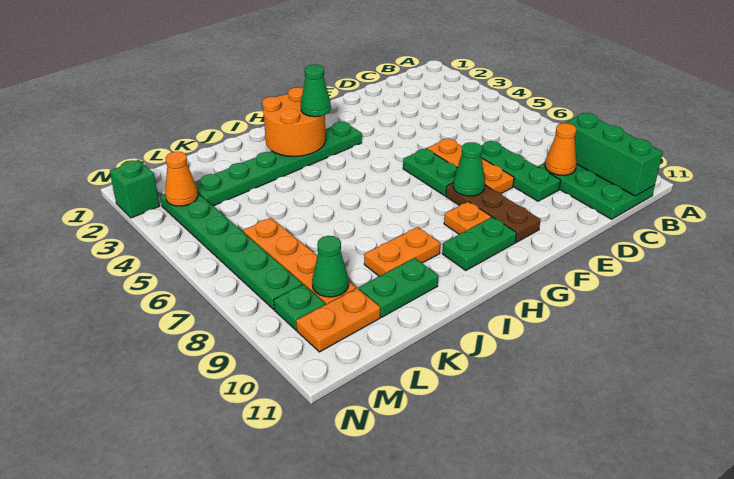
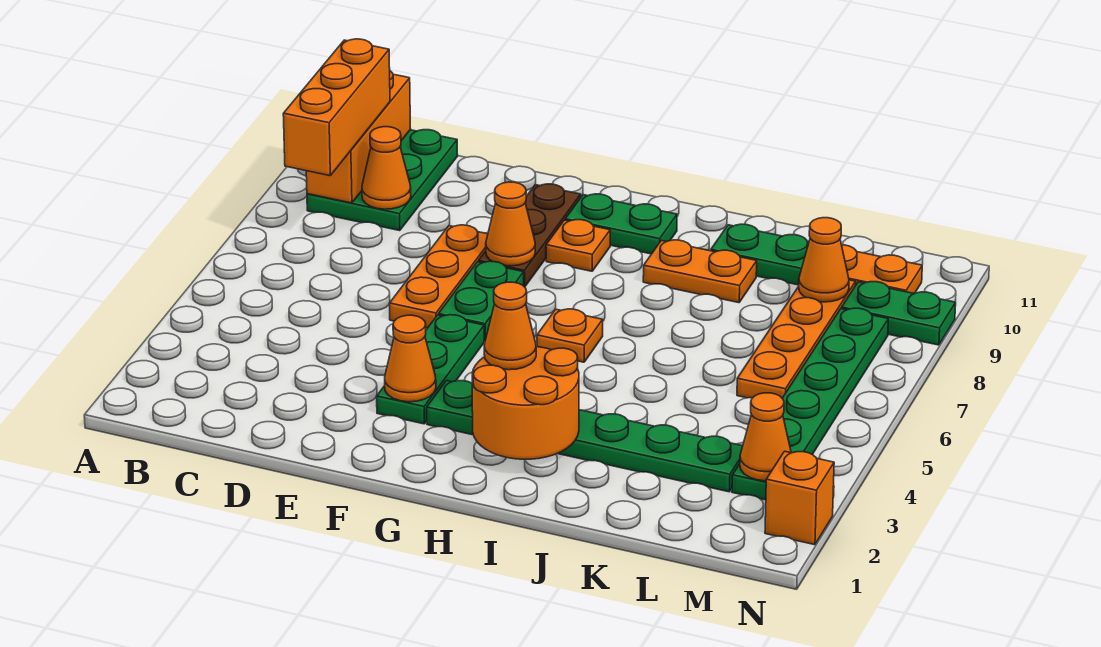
none -> orange brick B8:B10 level 3
green brick B9:B11 level 2 -> orange brick B9:B11 level 2
green plate D7:D9 level 1 -> green plate F3:F5 level 1
none -> orange cone F3 level 2
green cone F8 level 2 -> orange cone F8 level 2
green cone H3 level 3 -> orange cone H3 level 3
none -> orange plate H6 level 1
green cone L9 level 2 -> orange cone L9 level 2
green plate M9 level 1 -> green plate M9:N9 level 1
green brick N2 level 1 -> orange brick N2 level 1

